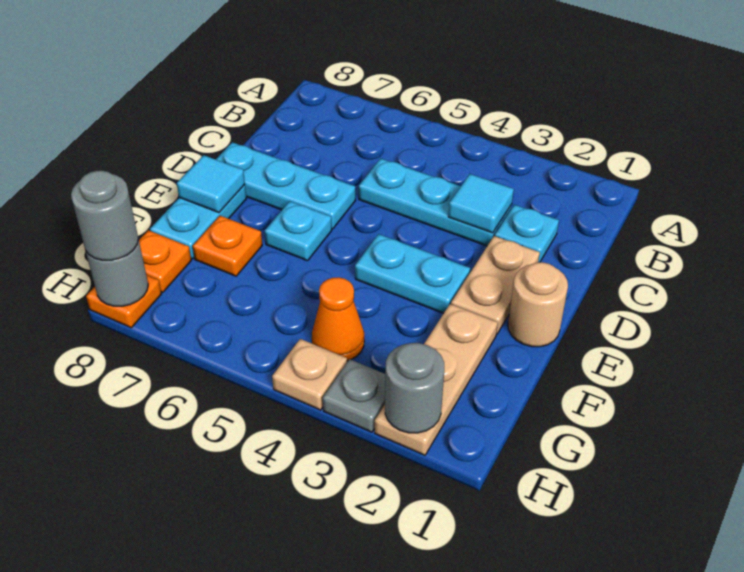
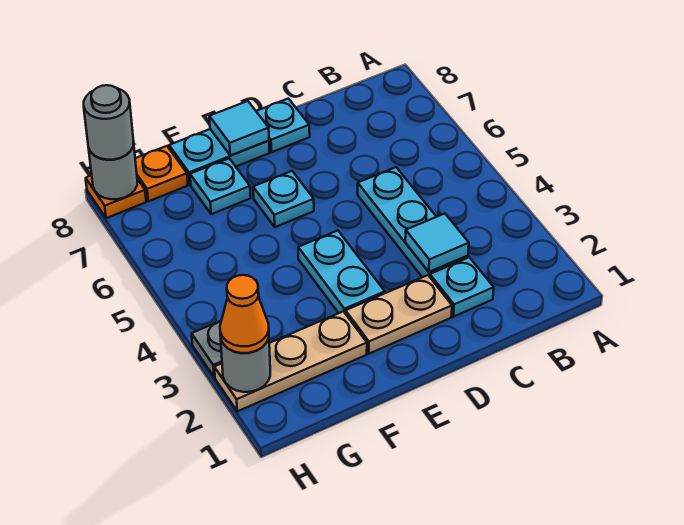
cyan plate D6:D8 level 1 -> cyan plate D8 level 1
tan round brick E1 level 1 -> none
orange plate F7 level 1 -> cyan plate F7 level 1
orange cone G4 level 1 -> orange cone H2 level 3
tan plate H4 level 1 -> none

